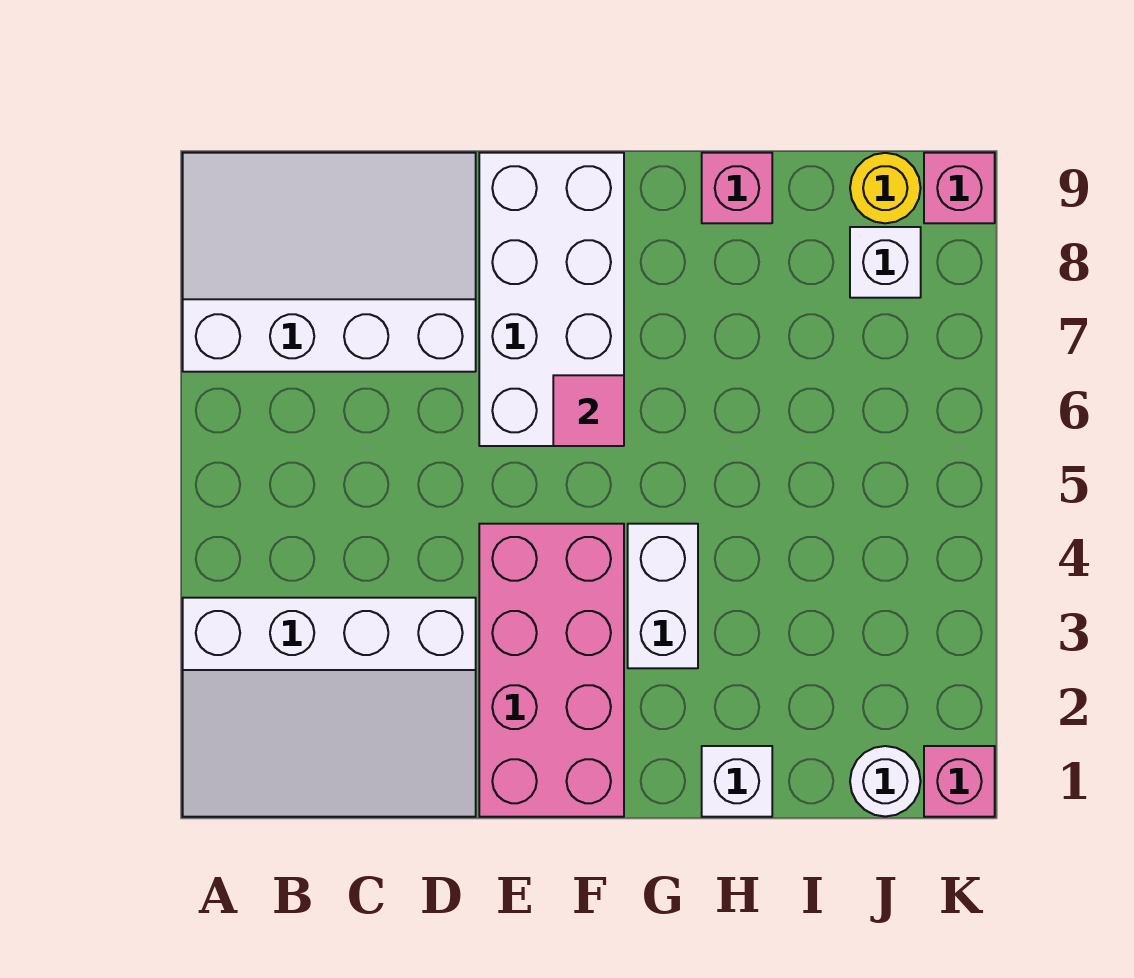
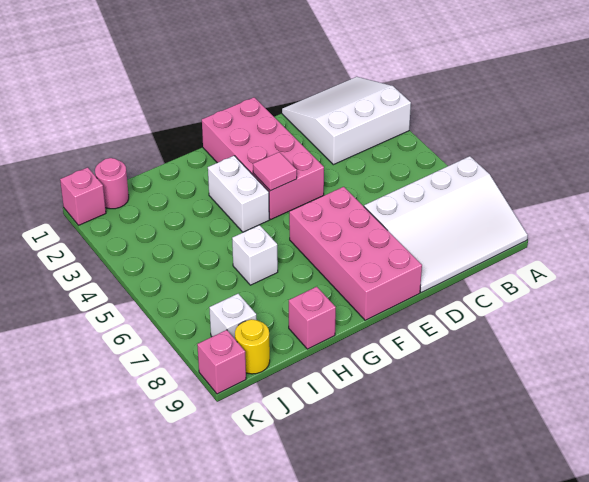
white slope A1:D3 level 1 top 3 -> white slope A1:C3 level 1 top 3
white brick E6:F9 level 1 -> pink brick E6:F9 level 1
pink tile F6 level 2 -> pink tile F4 level 2
white brick H1 level 1 -> white brick H6 level 1
white round brick J1 level 1 -> pink round brick J1 level 1

